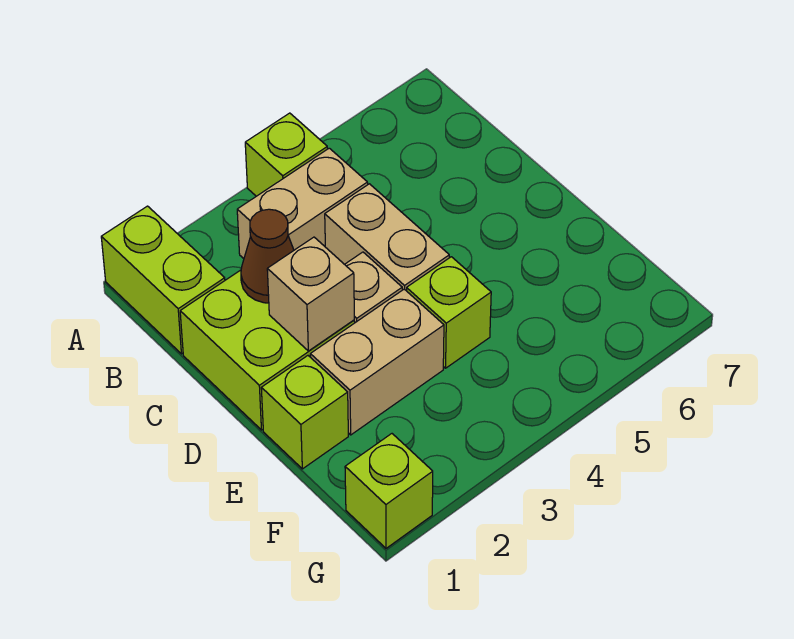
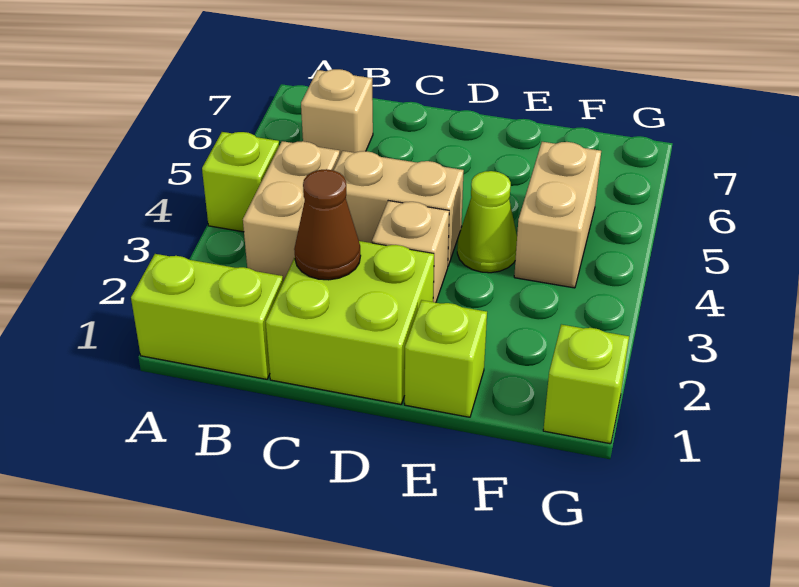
tan brick D2 level 2 -> tan brick B6 level 1
tan brick E2:E3 level 1 -> tan brick F4:F5 level 1
lime brick E4 level 1 -> lime cone E4 level 1

